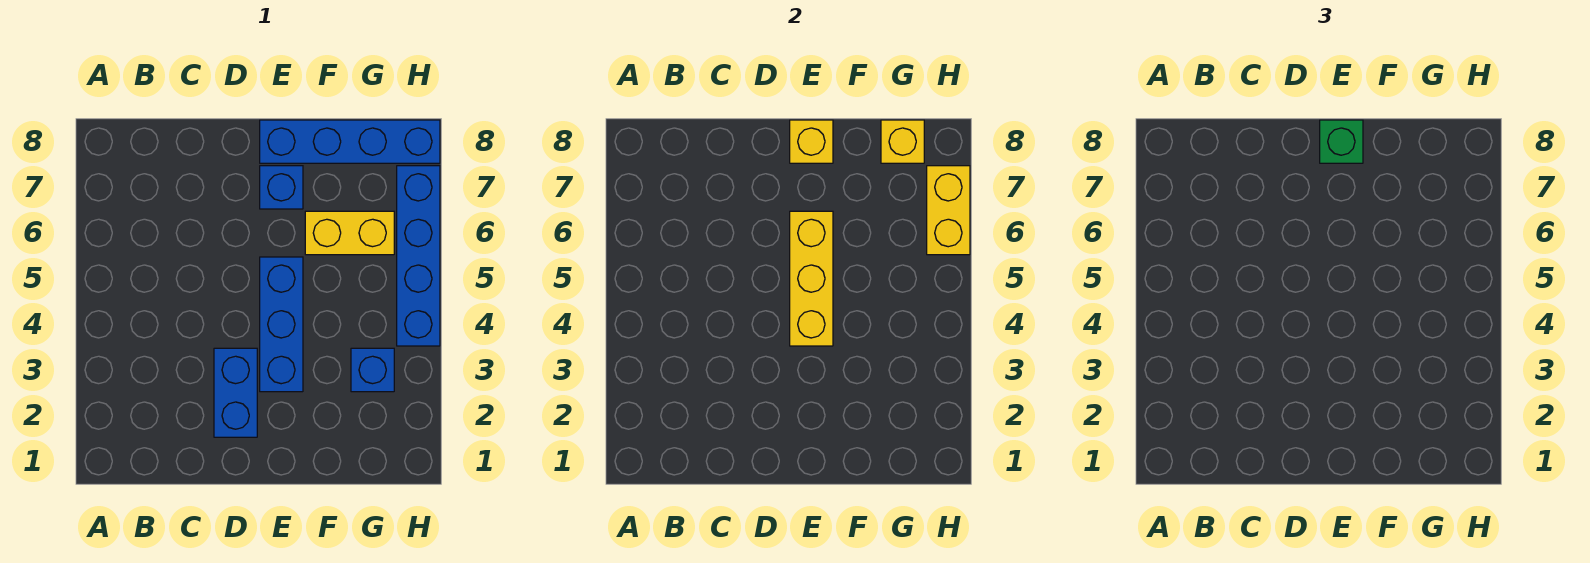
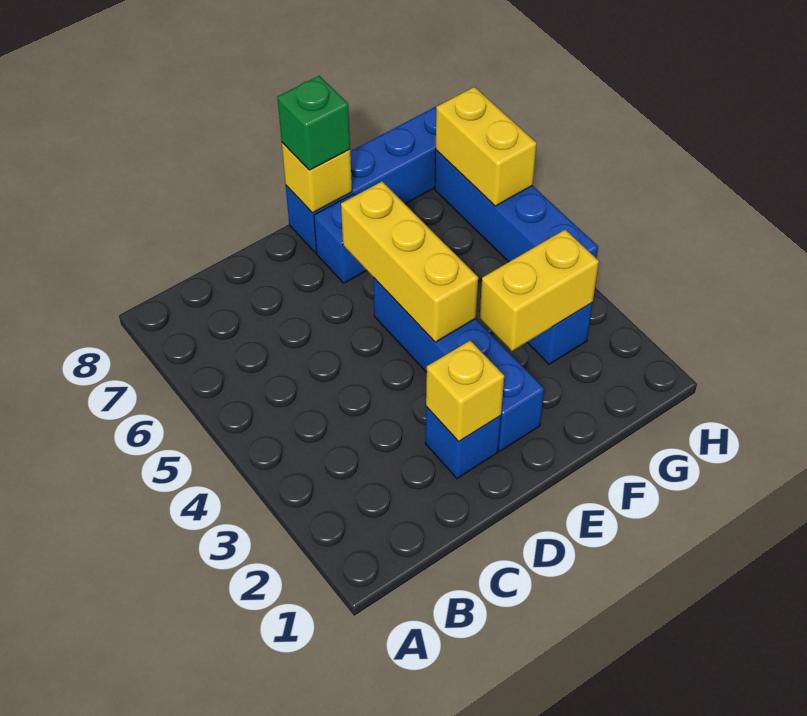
blue brick D2:D3 level 1 -> blue brick D2 level 1
blue brick E3:E5 level 1 -> blue brick E2:E5 level 1
yellow brick F6:G6 level 1 -> yellow brick F3:G3 level 2
yellow brick G8 level 2 -> yellow brick D2 level 2

